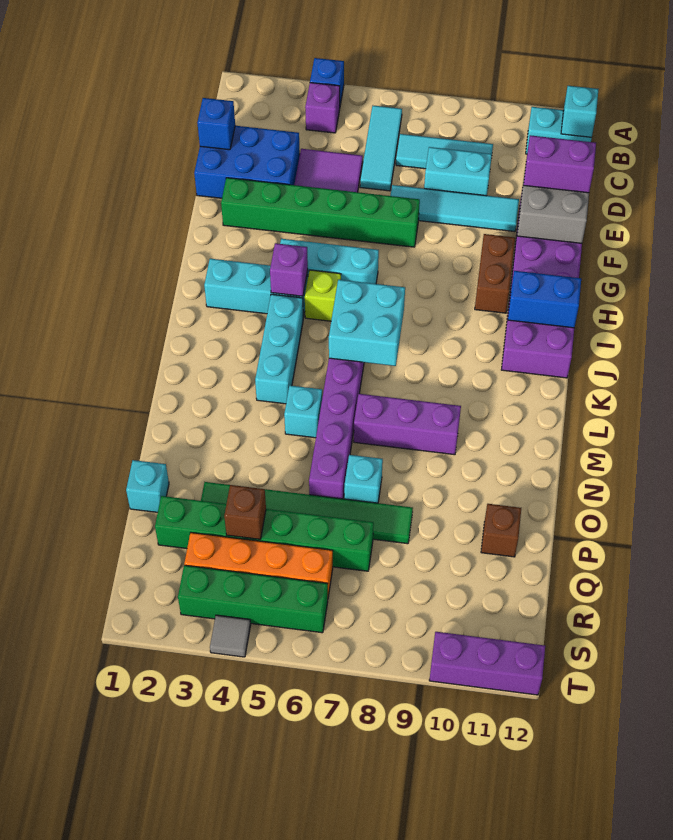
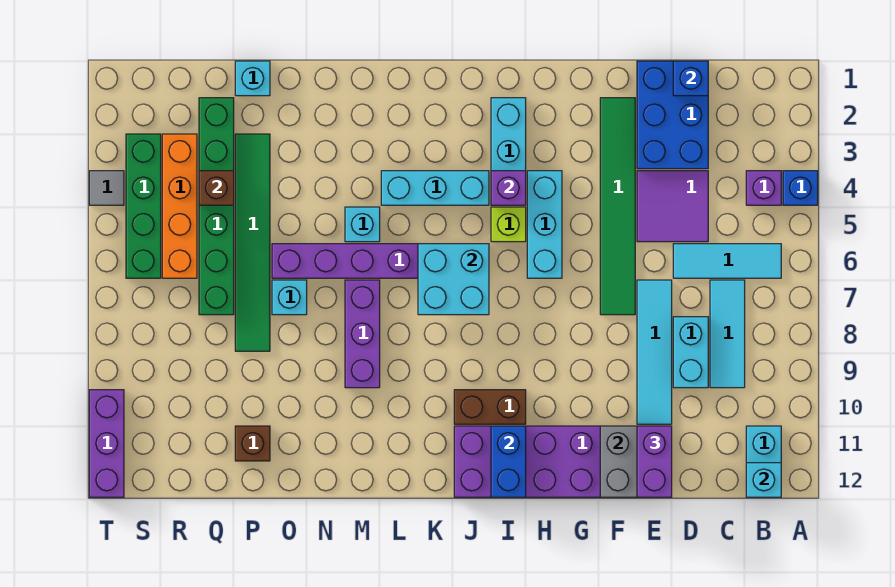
green brick F2:F7 level 1 -> green tile F2:F7 level 1
brown brick G10:H10 level 1 -> brown brick I10:J10 level 1

